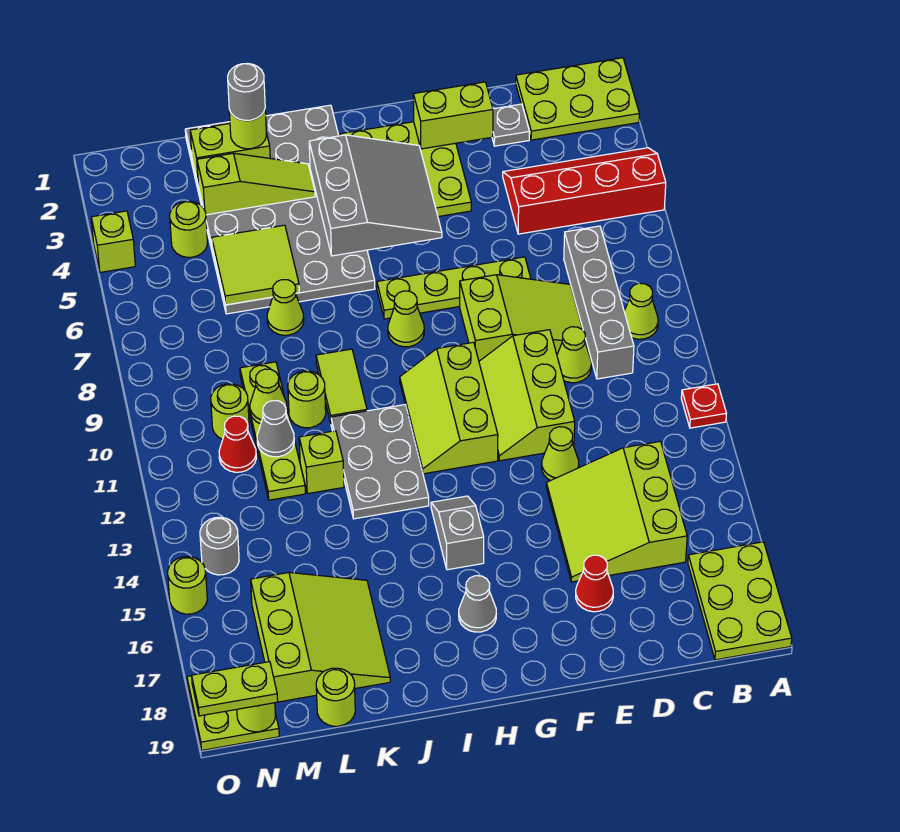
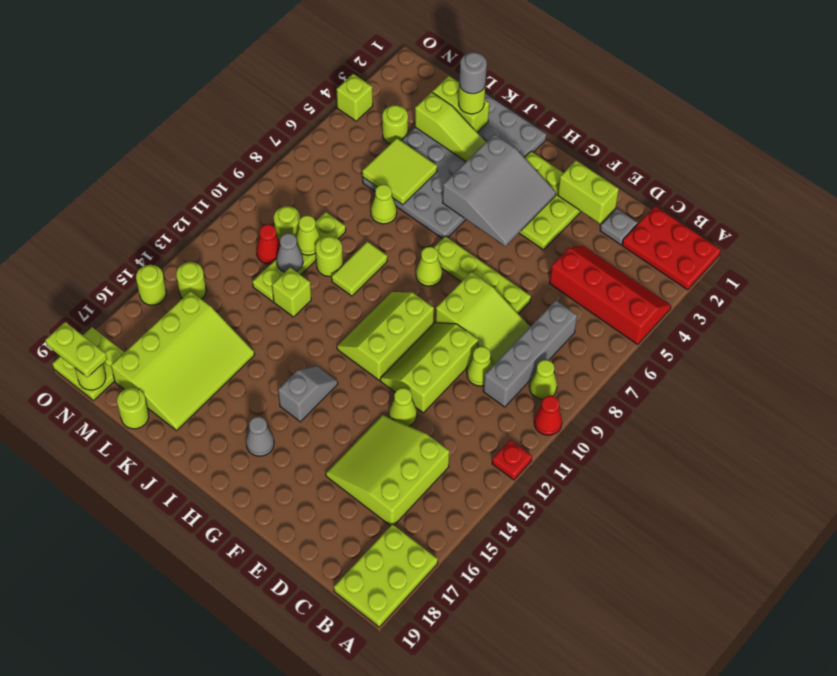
lime plate A1:C2 level 1 -> red plate A1:C2 level 1
red cone E17 level 1 -> red cone A10 level 1
grey plate I11:J13 level 1 -> none
lime slope K16:M18 level 1 top M -> lime slope K15:M18 level 1 top M
grey round brick N14 level 1 -> lime round brick N14 level 1

